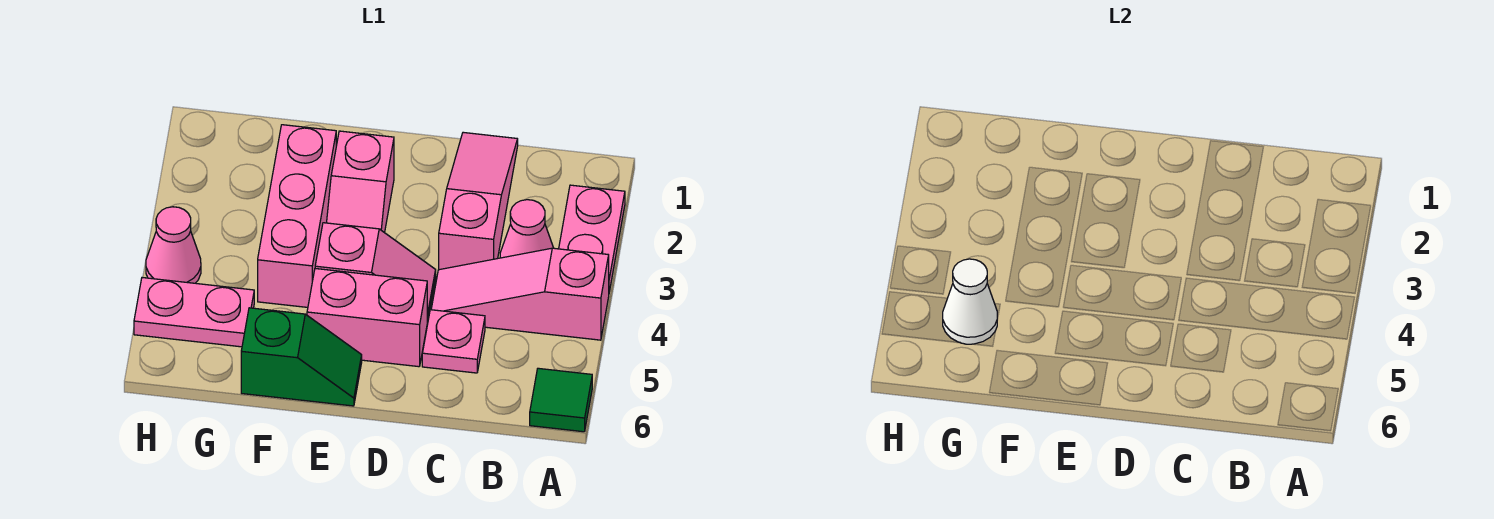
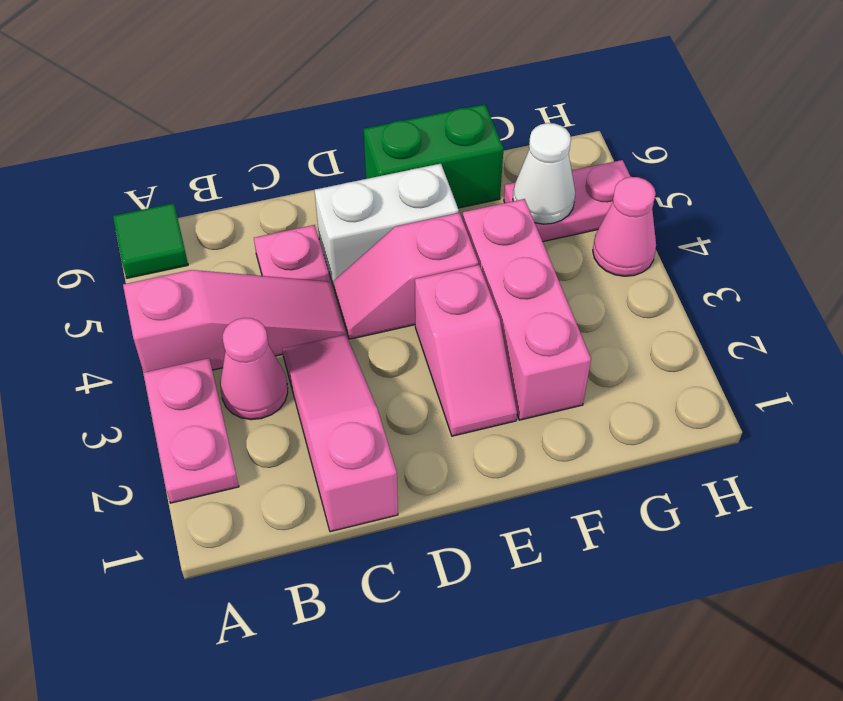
pink slope C1:C3 level 1 top 3 -> pink slope C1:C3 level 1 top 1
pink brick D5:E5 level 1 -> white brick D5:E5 level 1
pink slope E2:E3 level 1 top 2 -> pink slope E2:E3 level 1 top 3
green slope E6:F6 level 1 top F -> green brick E6:F6 level 1

